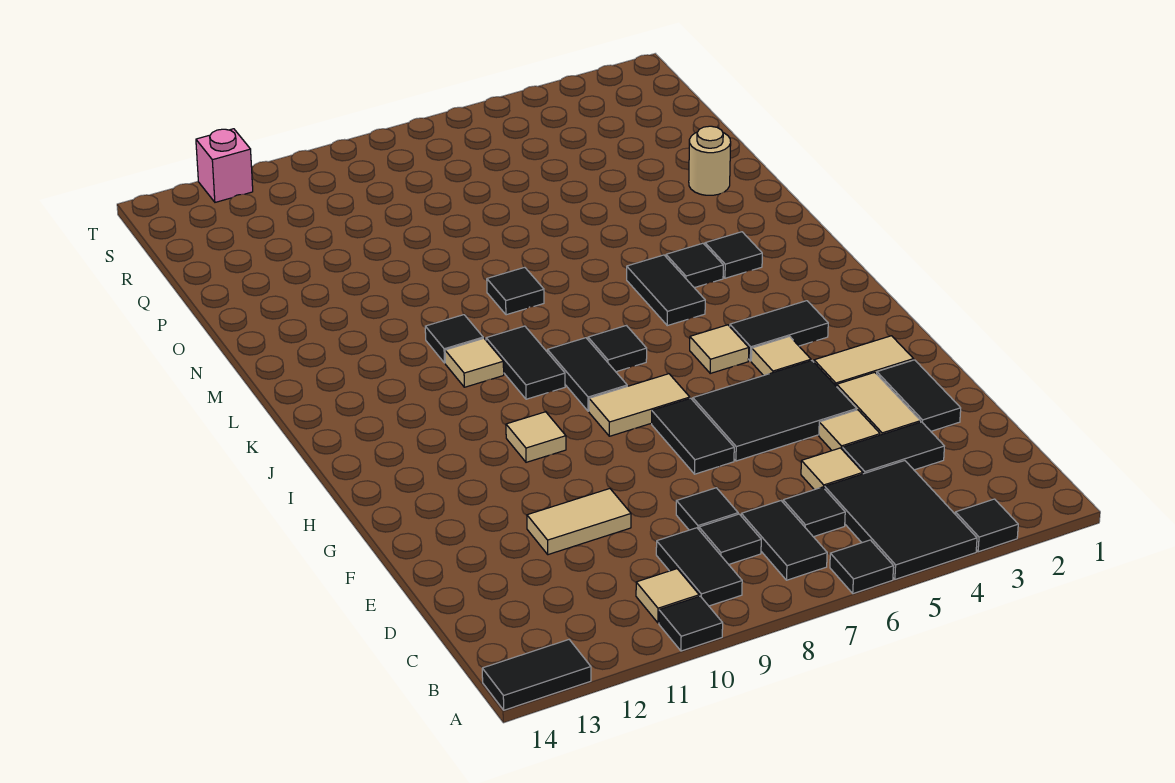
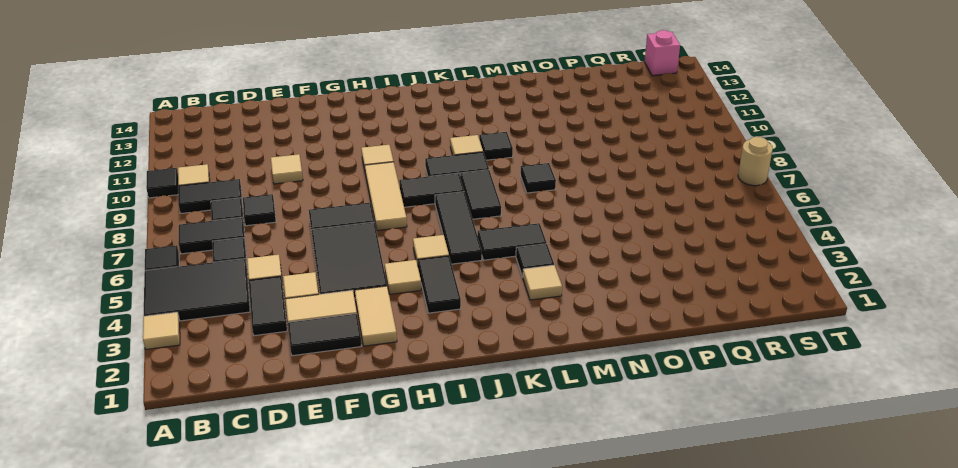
black tile A3 level 1 -> tan tile A3 level 1
black tile A13:A14 level 1 -> black tile K7:K8 level 1
tan tile E10:E11 level 1 -> tan tile E10 level 1
tan tile H7:H8 level 1 -> tan tile H7:H9 level 1
black tile J7 level 1 -> black tile J5:J7 level 1
black tile L3 level 1 -> tan tile L3 level 1
tan round brick O2 level 1 -> tan round brick T7 level 1
pink brick T12 level 1 -> pink brick S14 level 1

